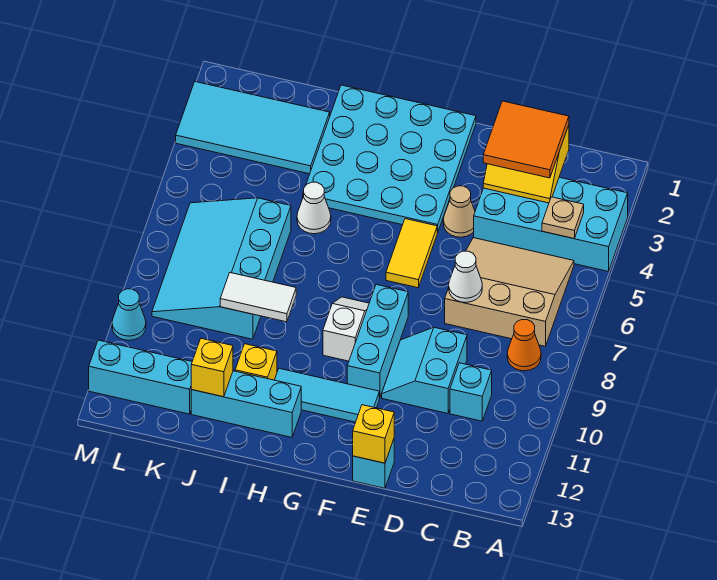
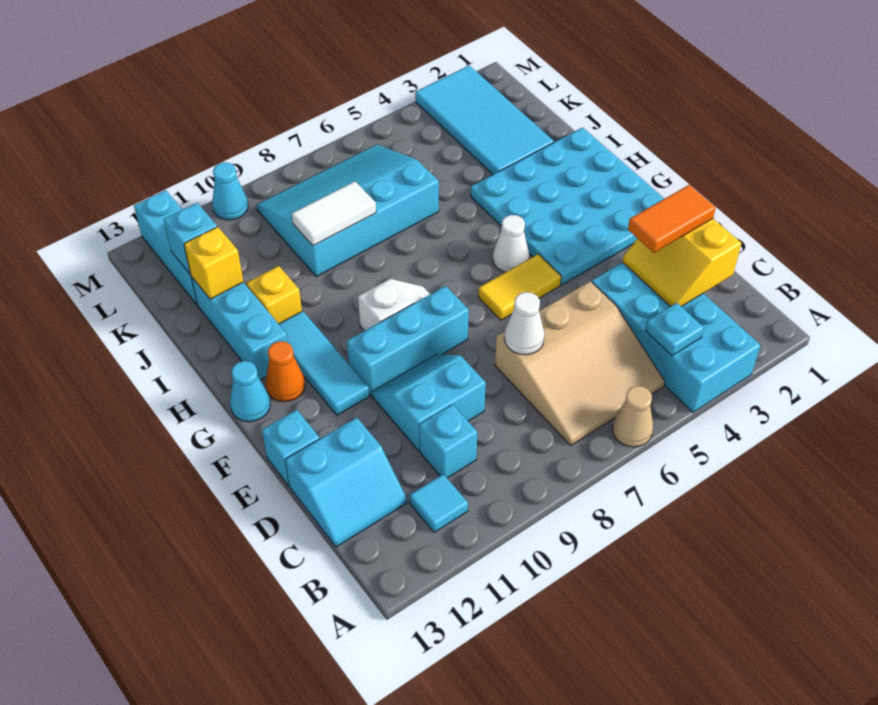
tan plate B4 level 2 -> cyan plate B4 level 2
tan slope B5:D7 level 1 top 7 -> tan slope B5:D7 level 1 top D
orange cone B8 level 1 -> orange cone G12 level 1
none -> cyan tile B11 level 1
orange tile C2:D3 level 3 -> orange tile D2:D3 level 3
none -> cyan slope C12:D13 level 1 top D
tan cone E4 level 1 -> tan cone A6 level 1
yellow brick E13 level 2 -> none
none -> cyan cone G13 level 1
white cone I5 level 1 -> white cone G5 level 1
white tile I9:J9 level 2 -> white tile J8:J9 level 2
none -> cyan brick K12 level 2

